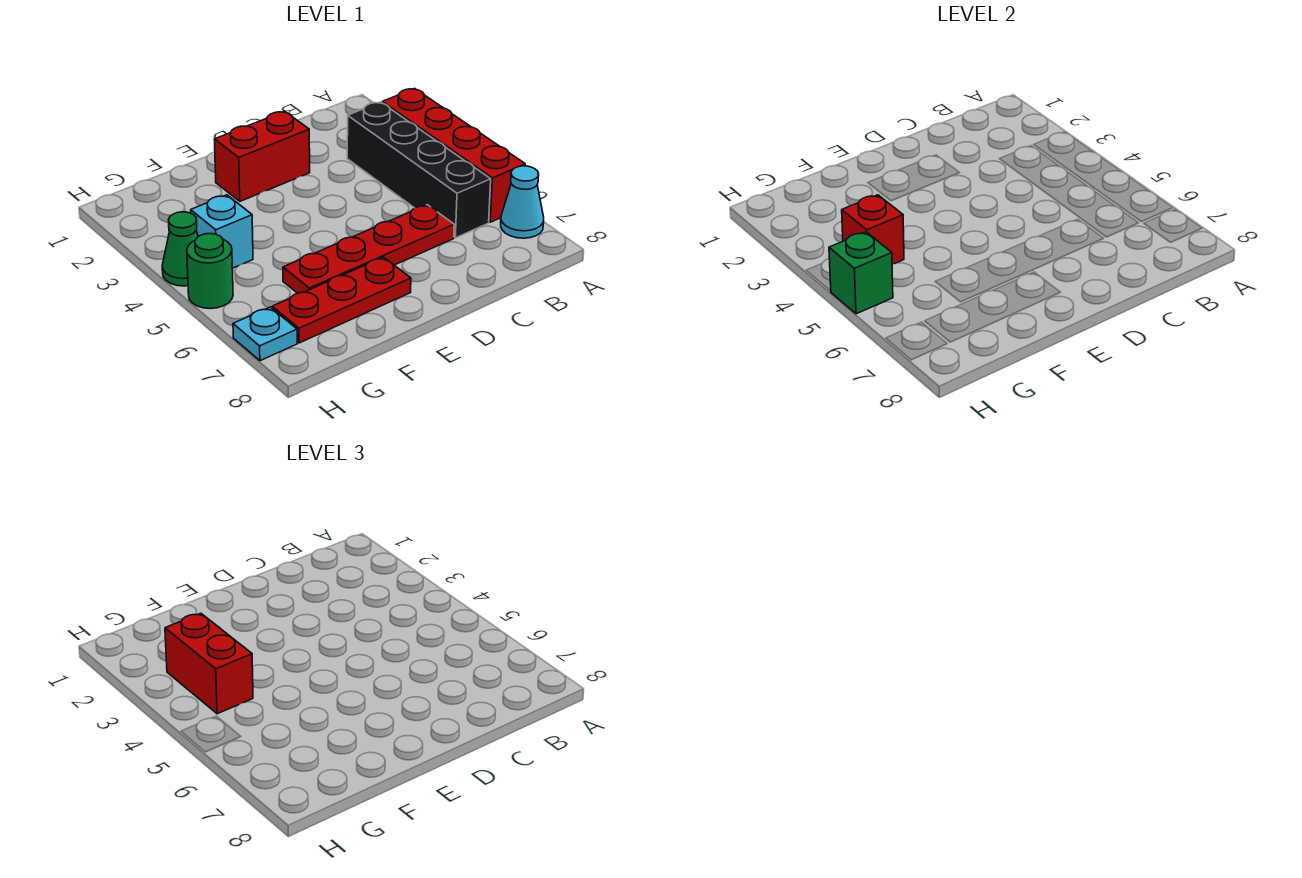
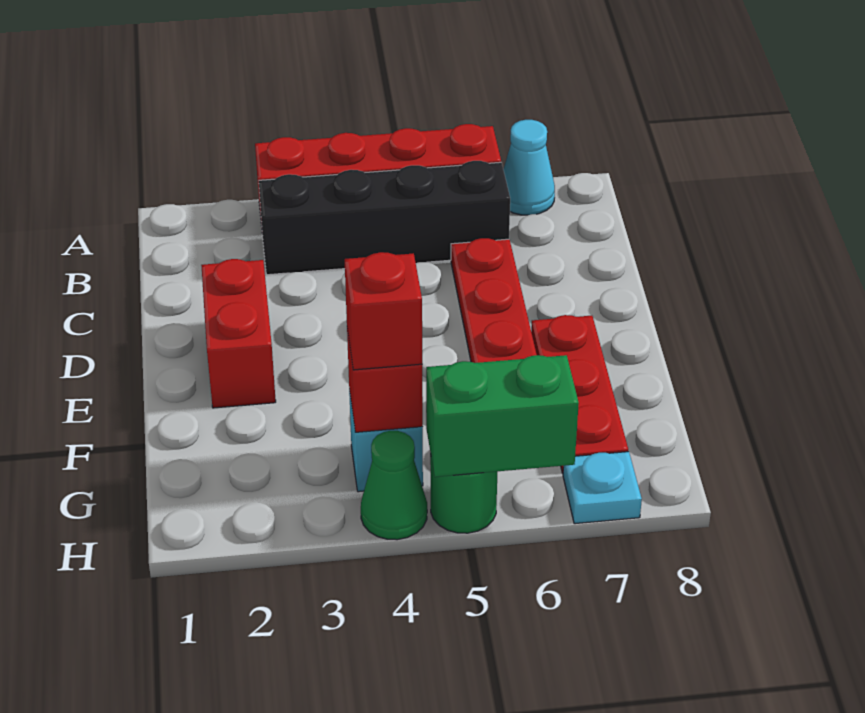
red brick G3:G4 level 3 -> red brick G4 level 3
green brick H5 level 2 -> green brick H5:H6 level 2

